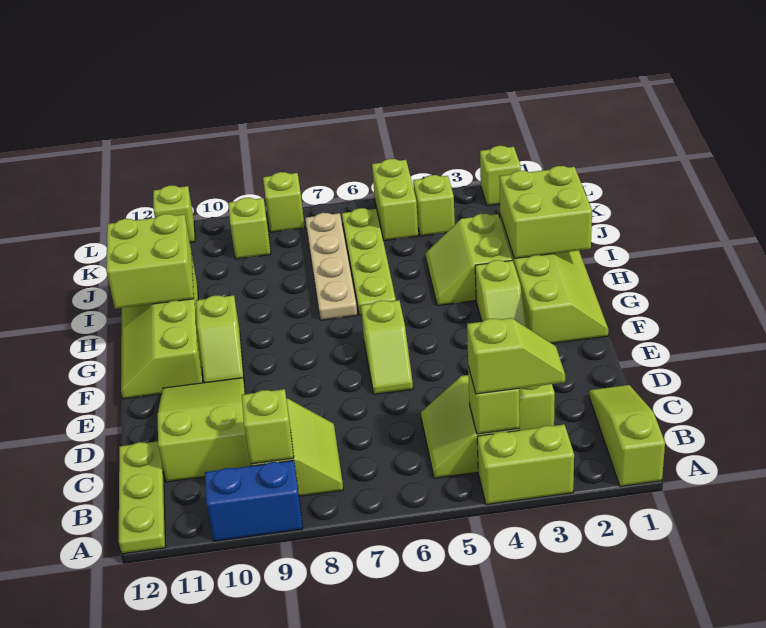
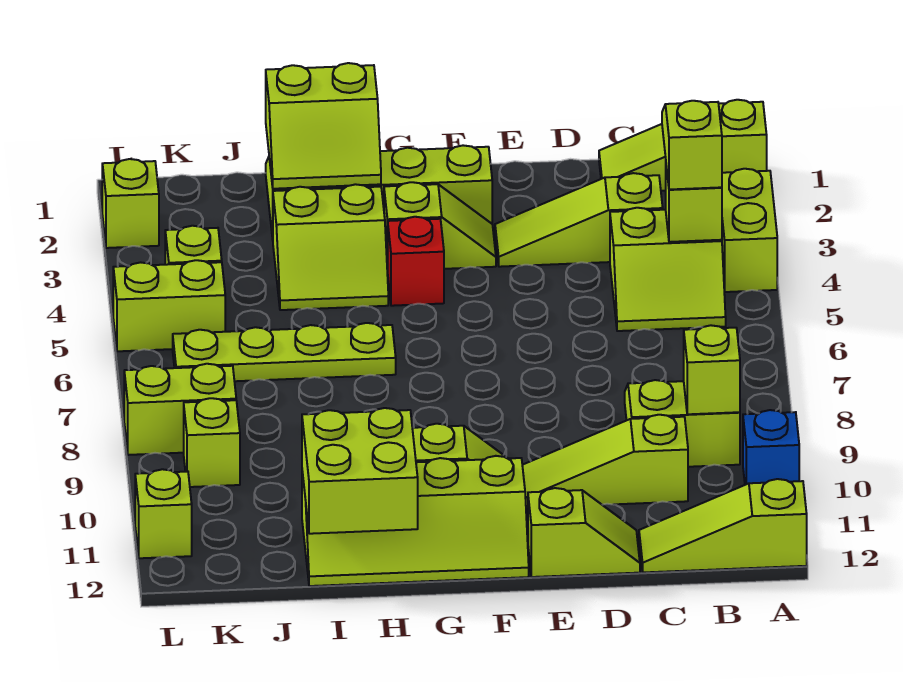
blue brick A9:A10 level 1 -> blue brick A10 level 1
lime plate A12:C12 level 1 -> lime slope A12:C12 level 1 top A
lime slope C10:E11 level 1 top C -> lime slope C10:E10 level 1 top C
lime slope E6:F6 level 1 top F -> lime slope D12:E12 level 1 top E
none -> red brick G4 level 1
lime brick H1:I2 level 2 -> lime slope H1:I2 level 2 top 1
tan plate H7:K7 level 1 -> none
lime brick L8 level 1 -> lime brick K8:L8 level 1

